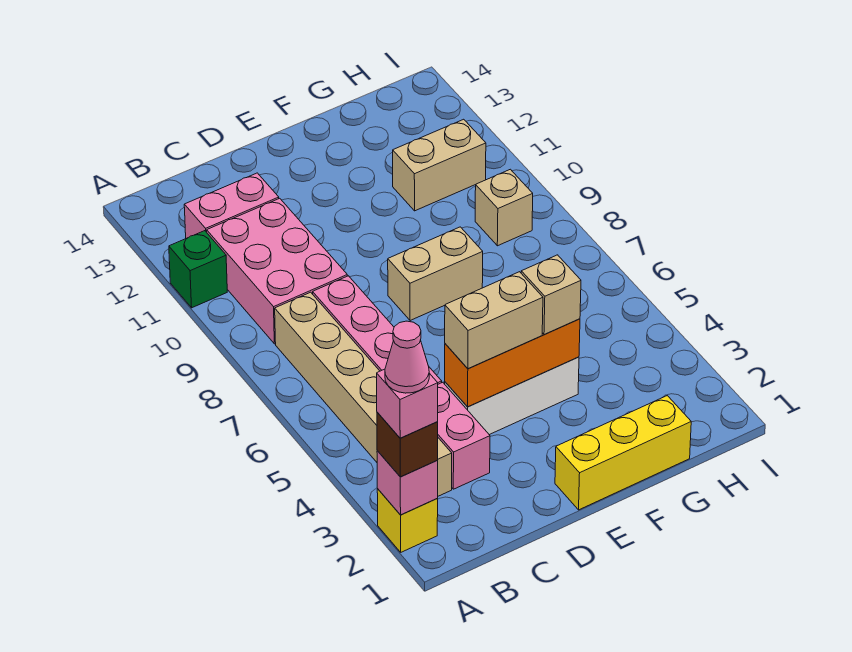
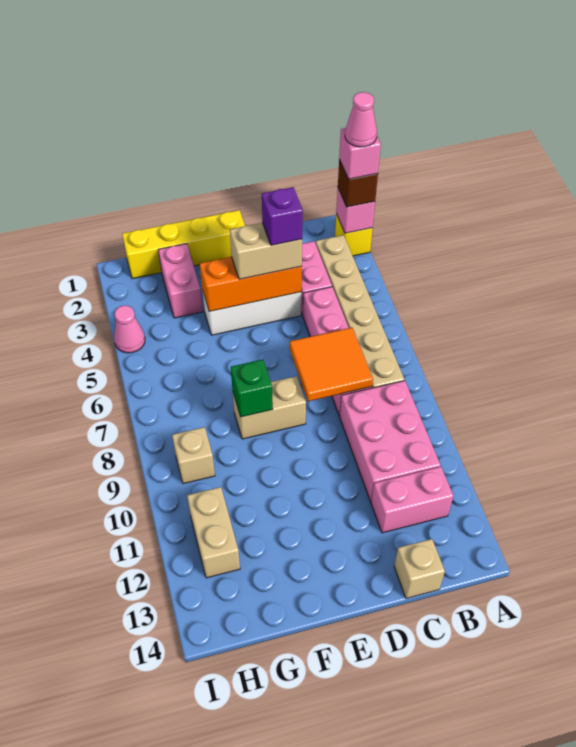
green brick A11 level 1 -> green brick F8 level 2
none -> orange tile C7:D8 level 2
none -> purple brick D4 level 4
yellow brick E1:G1 level 1 -> yellow brick E1:H1 level 1
tan brick F4 level 3 -> tan brick C14 level 1
none -> pink brick G2:G3 level 1
tan brick G11:H11 level 1 -> tan brick H11:H12 level 1
none -> pink cone I4 level 1

